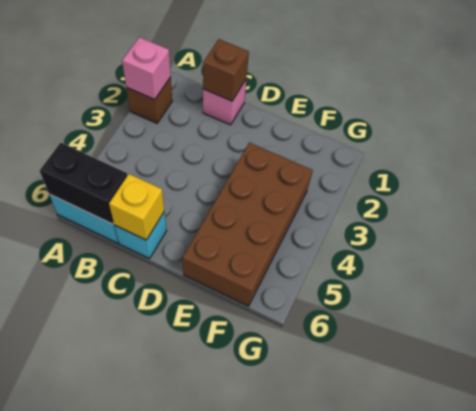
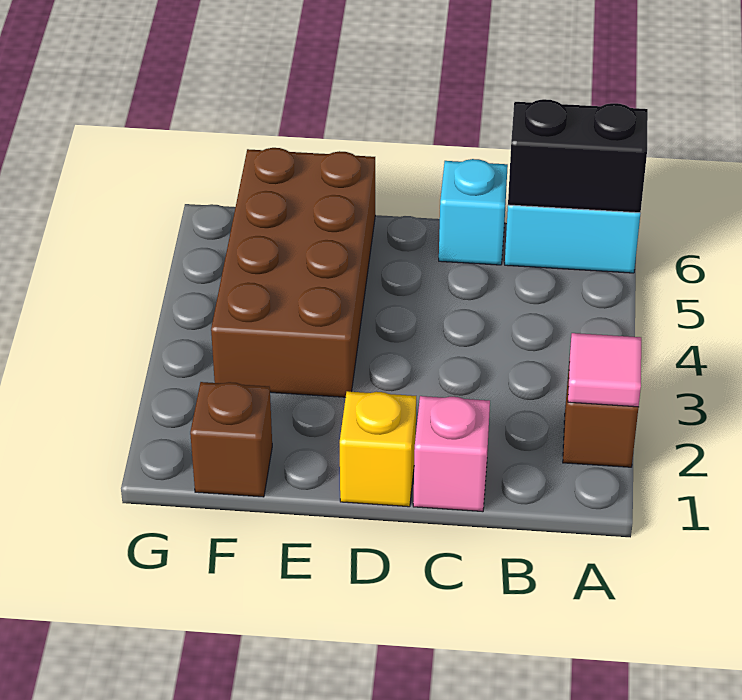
pink brick A2 level 2 -> pink tile A2 level 2
brown brick C1 level 2 -> brown brick F1 level 1
yellow brick C6 level 2 -> yellow brick D1 level 1

